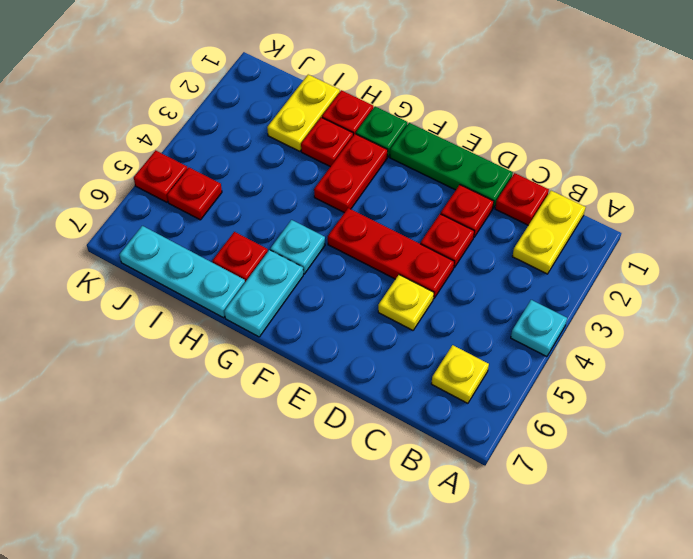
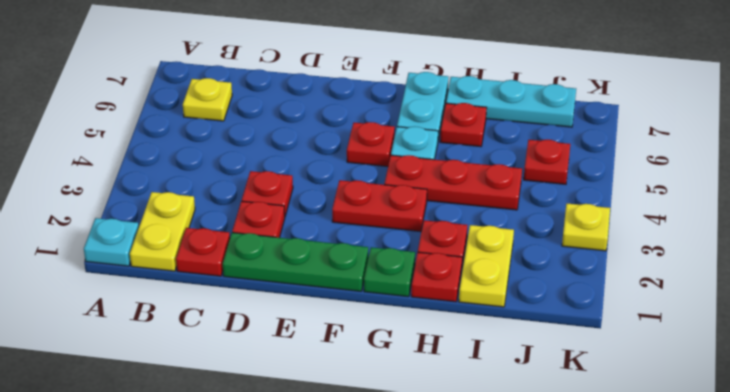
cyan plate A4 level 1 -> cyan plate A1 level 1
red plate D4:F4 level 1 -> red plate G4:I4 level 1
yellow plate D5 level 1 -> yellow plate K3 level 1
red plate G2:G3 level 1 -> red plate F3:G3 level 1
red plate K5 level 1 -> red plate F5 level 1

